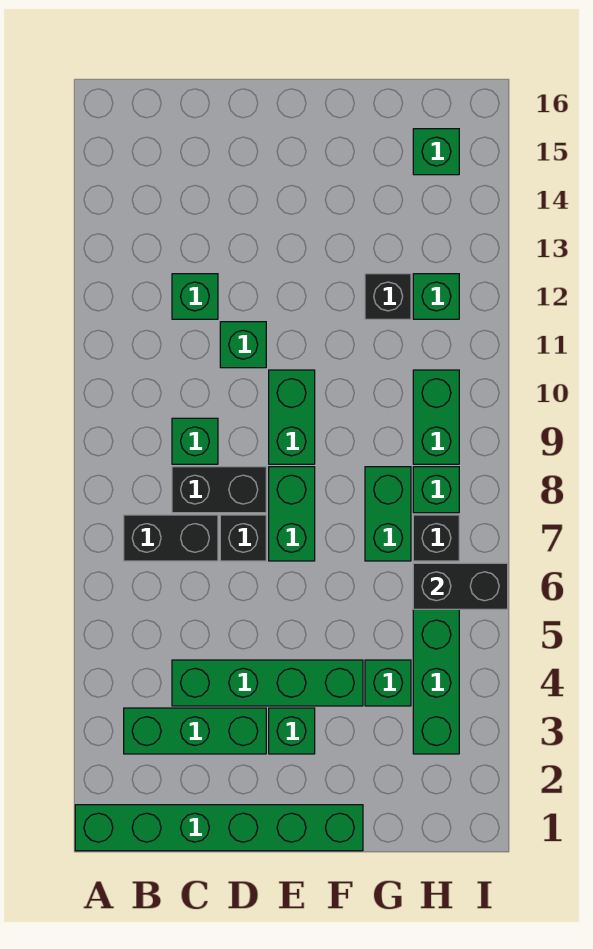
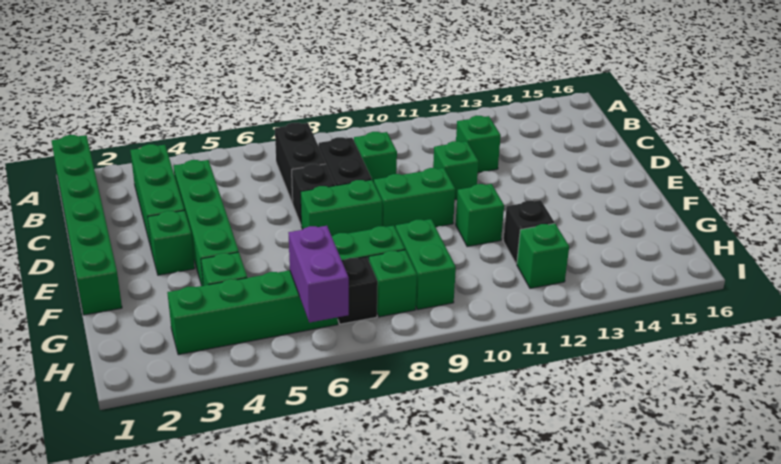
black brick H6:I6 level 2 -> purple brick H6:I6 level 2
green brick H9:H10 level 1 -> green brick G9:H9 level 1
green brick H15 level 1 -> green brick F11 level 1

